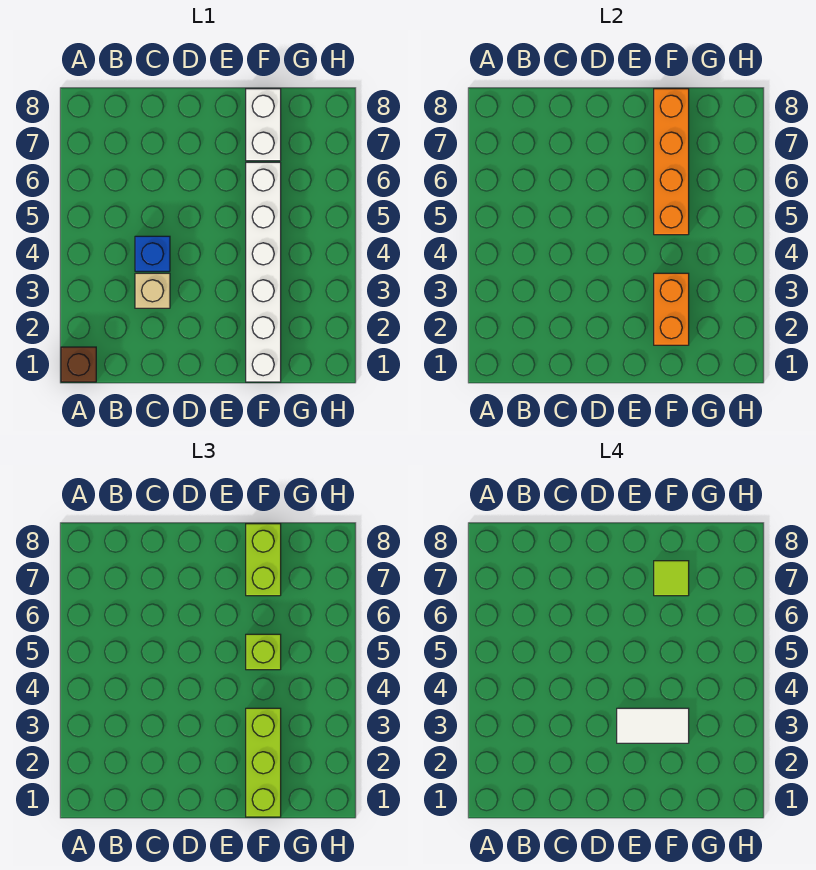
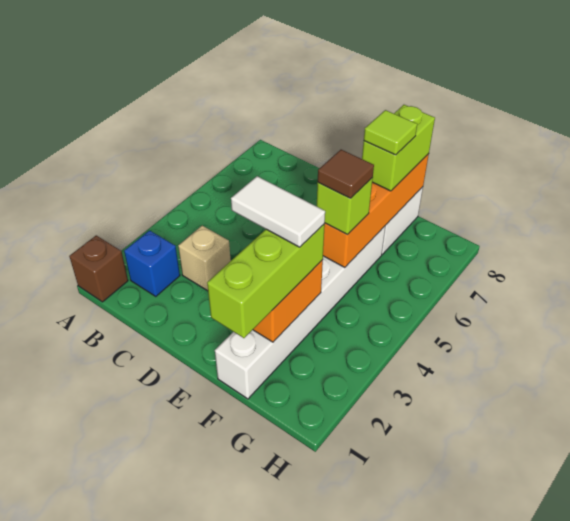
blue brick C4 level 1 -> blue brick B2 level 1
none -> brown tile F5 level 4

